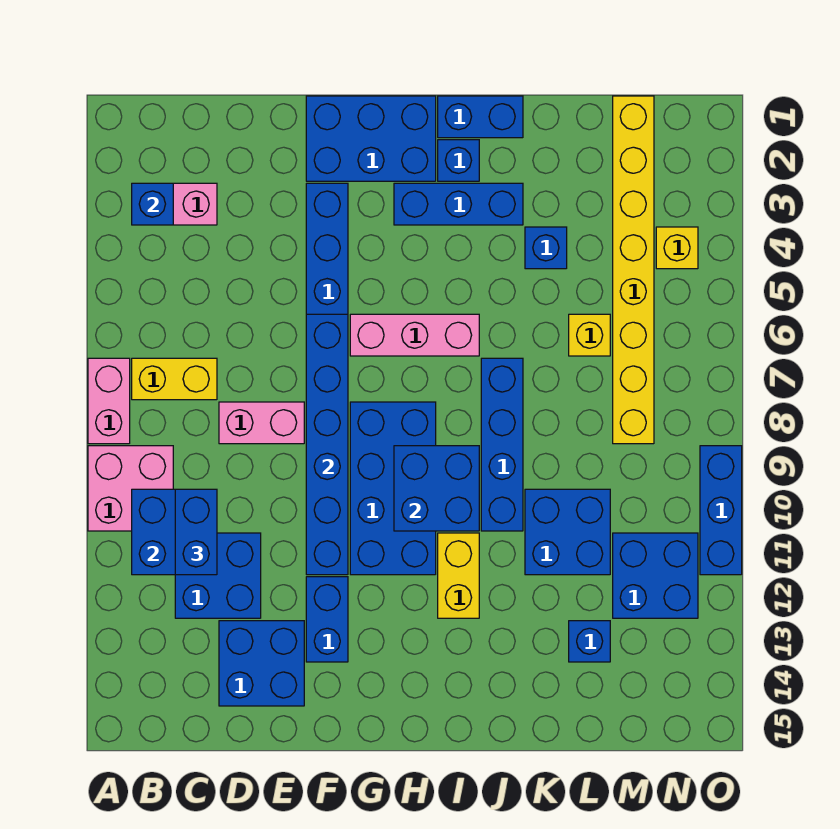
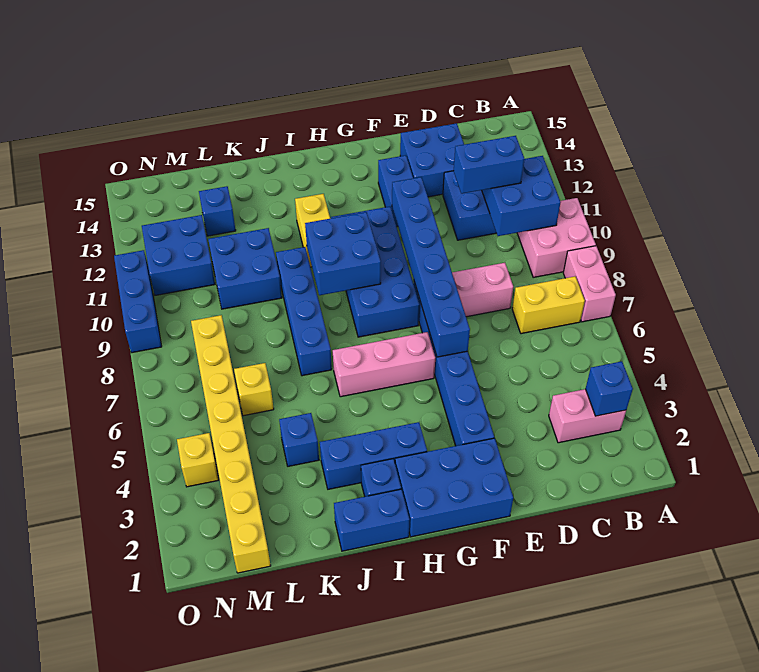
blue brick C10:C11 level 3 -> blue brick C11:D11 level 3

